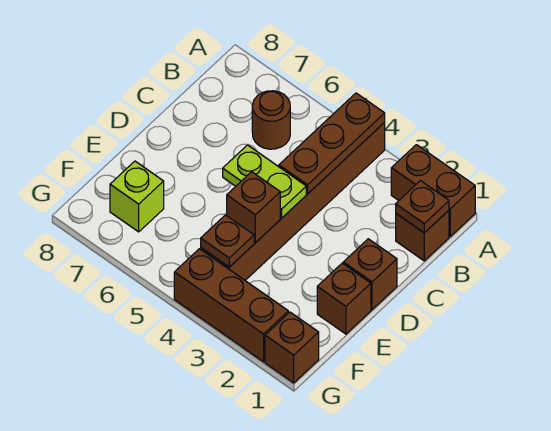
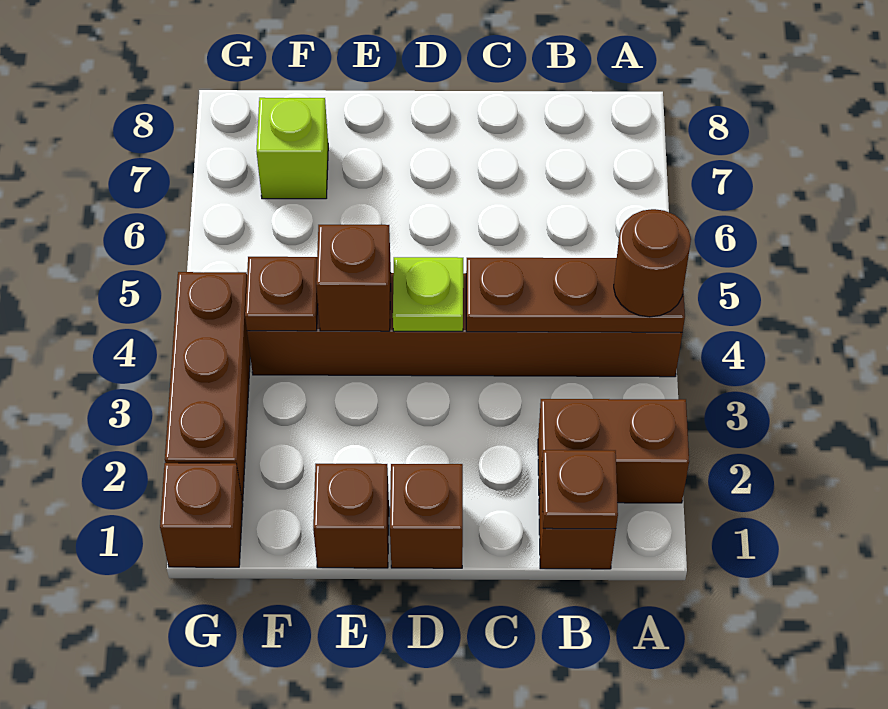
brown brick A1:A2 level 1 -> brown brick A2:B2 level 1
brown round brick B6 level 1 -> brown round brick A4 level 3
lime plate D4:D5 level 2 -> lime plate D4 level 2

